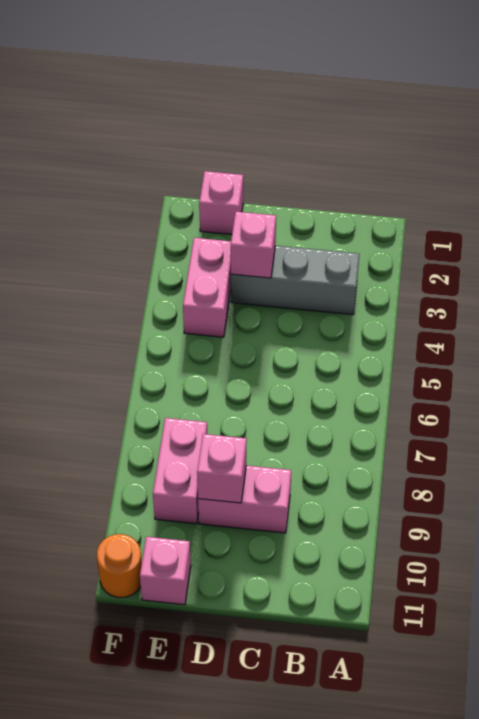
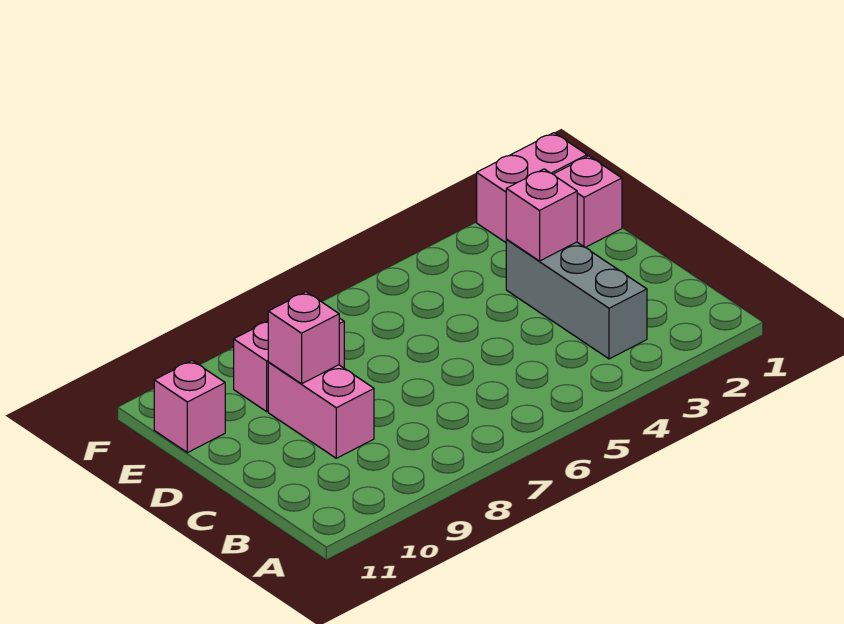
pink brick E3:E4 level 1 -> pink brick F1:F2 level 1
orange round brick F11 level 1 -> none

